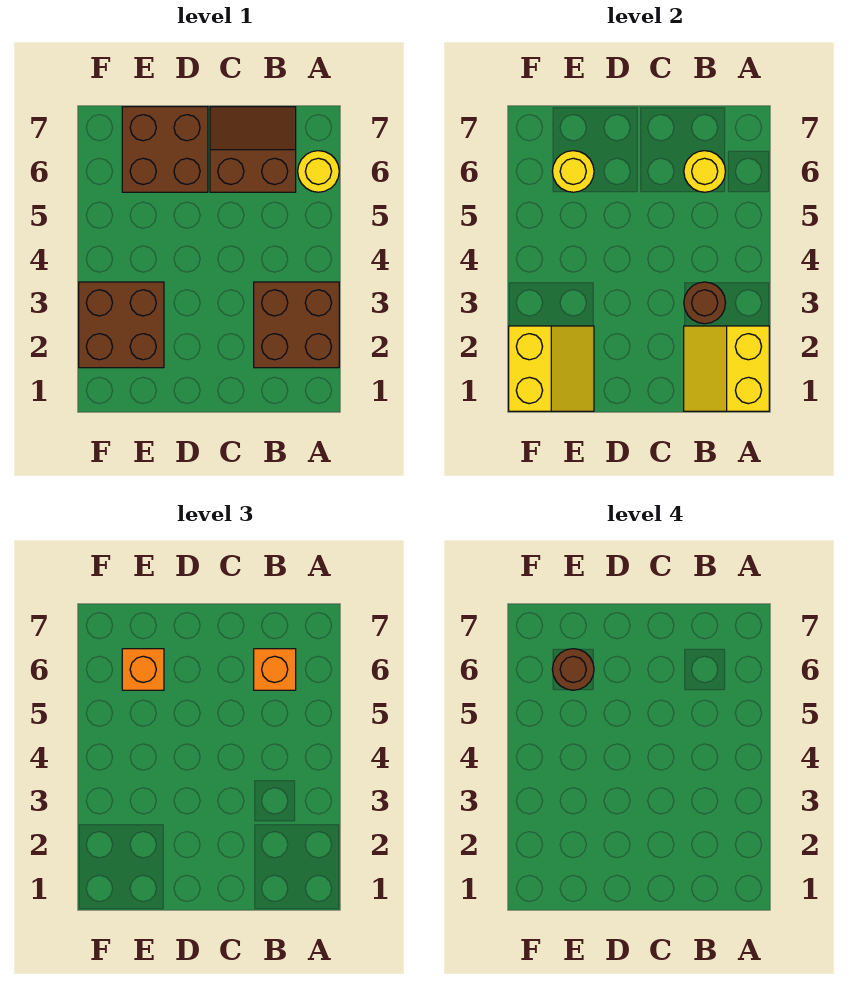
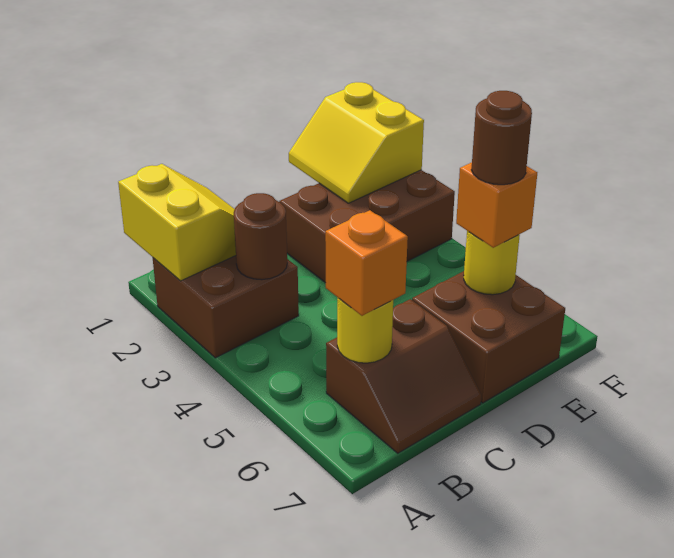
yellow round brick A6 level 1 -> none
brown brick E2:F3 level 1 -> brown brick D2:F3 level 1

